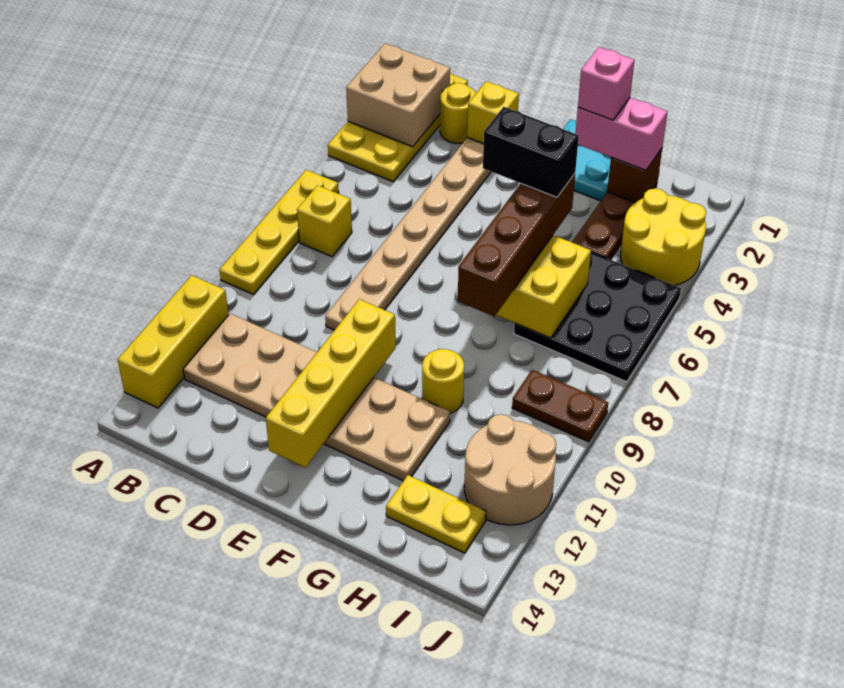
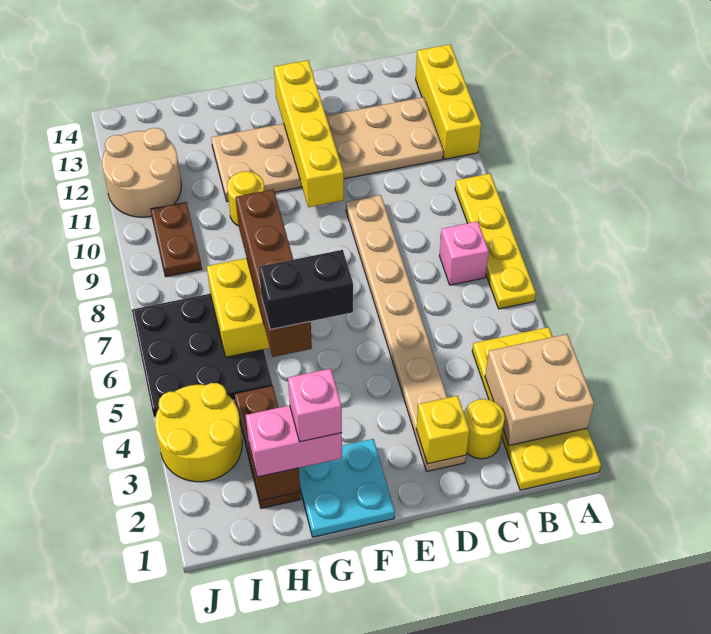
yellow brick B7 level 1 -> pink brick B7 level 1
yellow plate H13:I13 level 1 -> none
brown plate I9:J9 level 1 -> brown plate I9:I10 level 1

